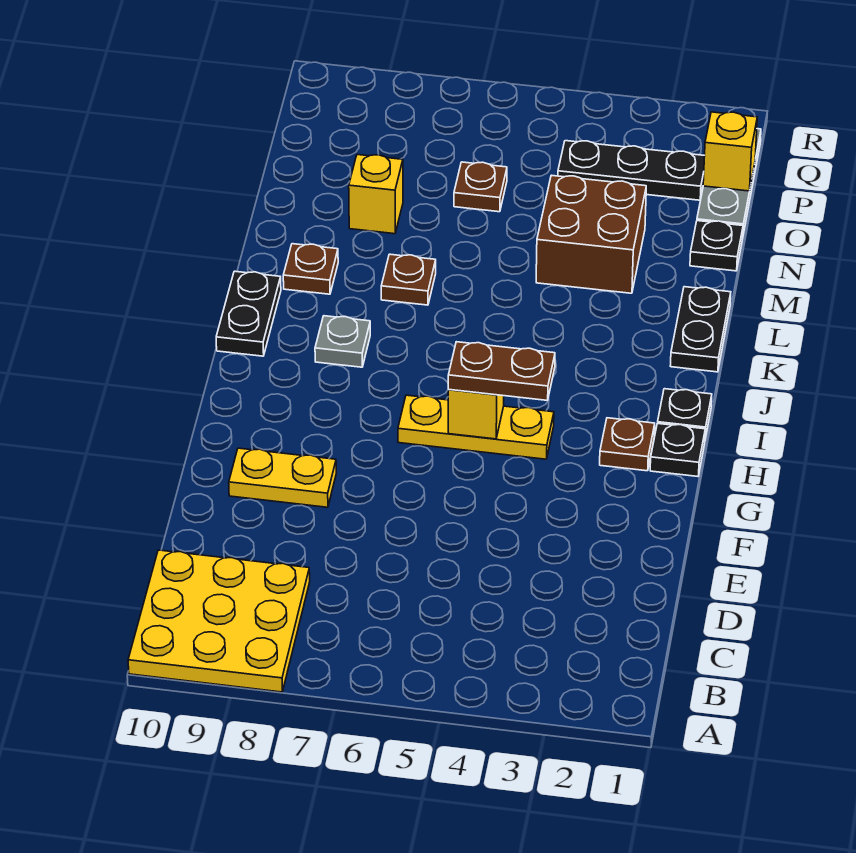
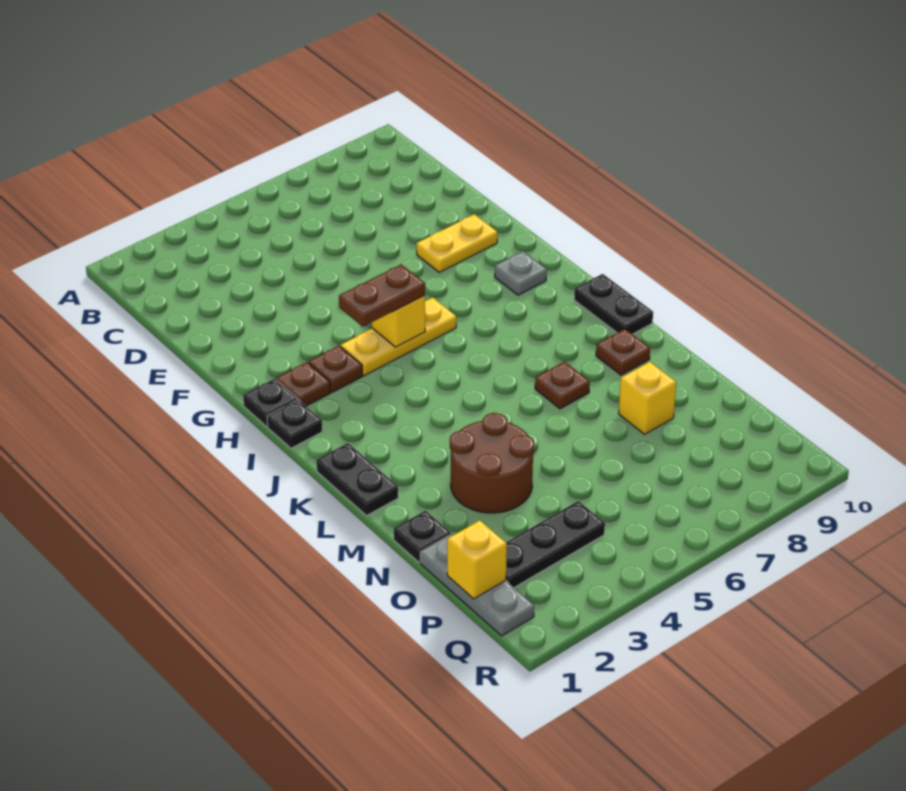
yellow plate A8:C10 level 1 -> none
grey plate J8 level 1 -> grey plate H9 level 1
brown brick M3:N4 level 1 -> brown round brick M3:N4 level 1
brown plate O6 level 1 -> brown plate H3 level 1

